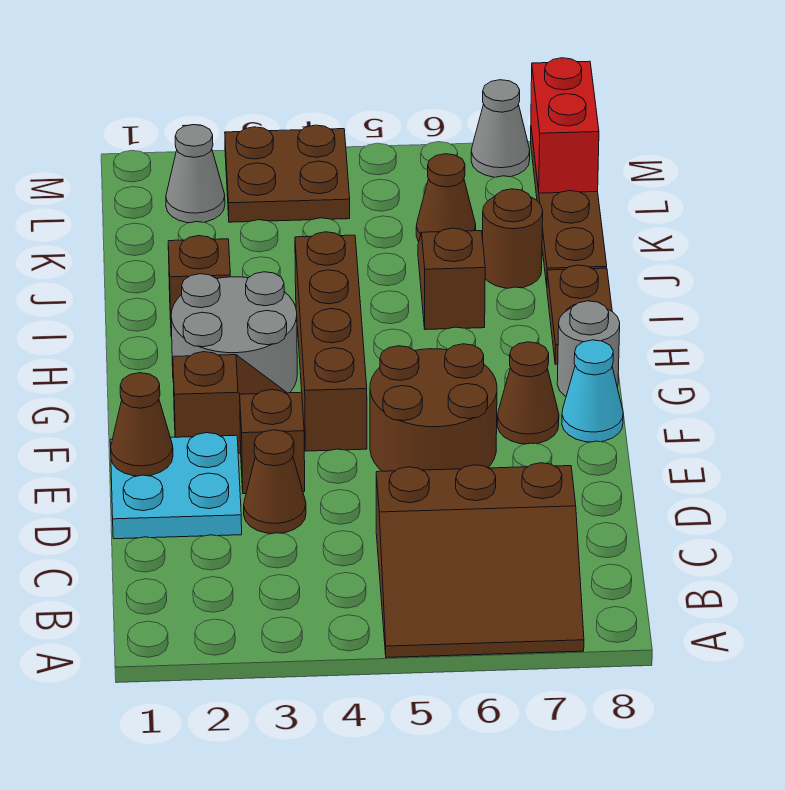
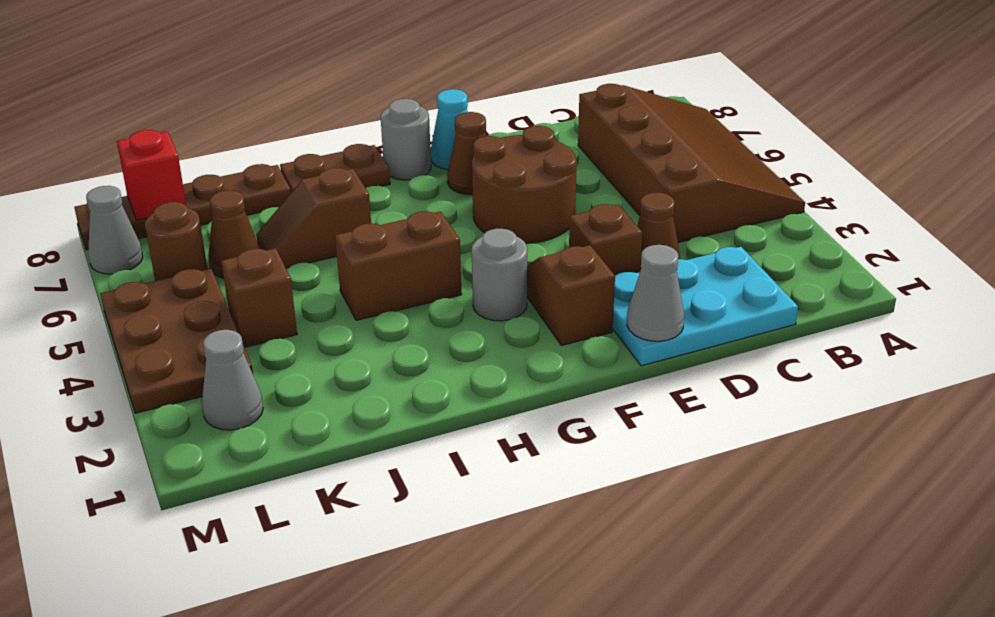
brown slope A5:C7 level 1 top C -> brown slope A4:C7 level 1 top C
cyan plate D1:E2 level 1 -> cyan plate C1:E2 level 1
brown cone E1 level 2 -> grey cone E1 level 2
brown brick F4:I4 level 1 -> brown brick H4:I4 level 1
grey round brick G2:H3 level 1 -> grey round brick G3 level 1
brown brick I2 level 1 -> brown brick K4 level 1
brown round brick J7 level 1 -> brown round brick L6 level 1
brown plate L3:M4 level 1 -> brown plate L3:M5 level 1
red brick L8:M8 level 2 -> red brick L8 level 2

